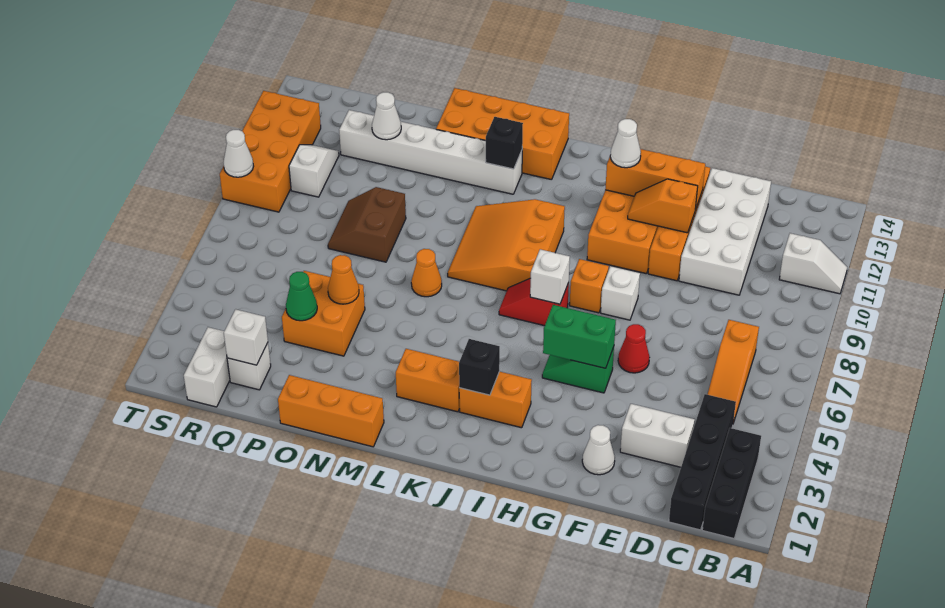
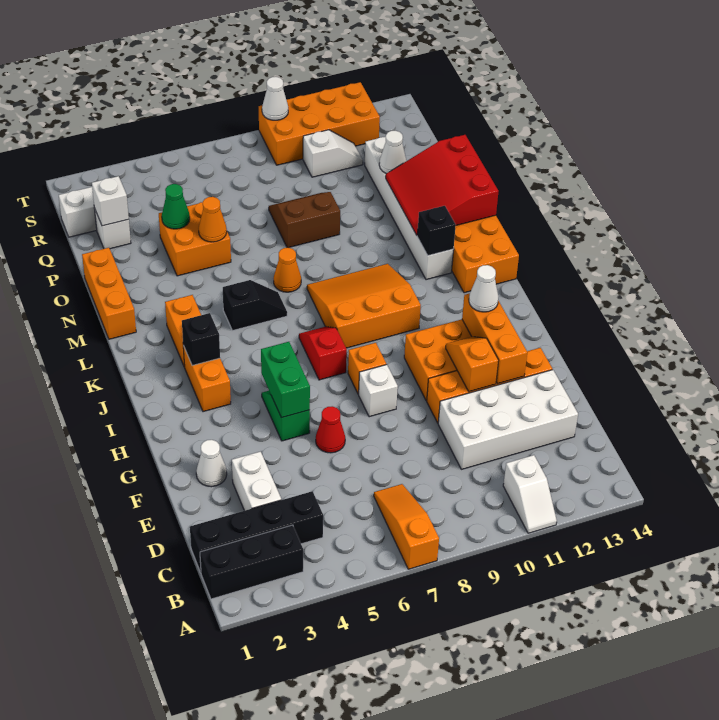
orange slope C5:C7 level 1 top 7 -> orange slope A7:C7 level 1 top A
white brick I7 level 2 -> none
none -> black slope L5:L6 level 1 top 5
none -> red slope M12:O14 level 2 top 14

